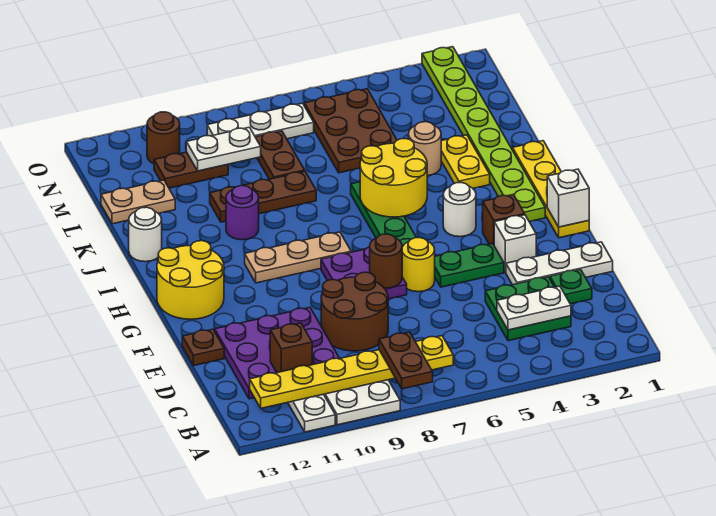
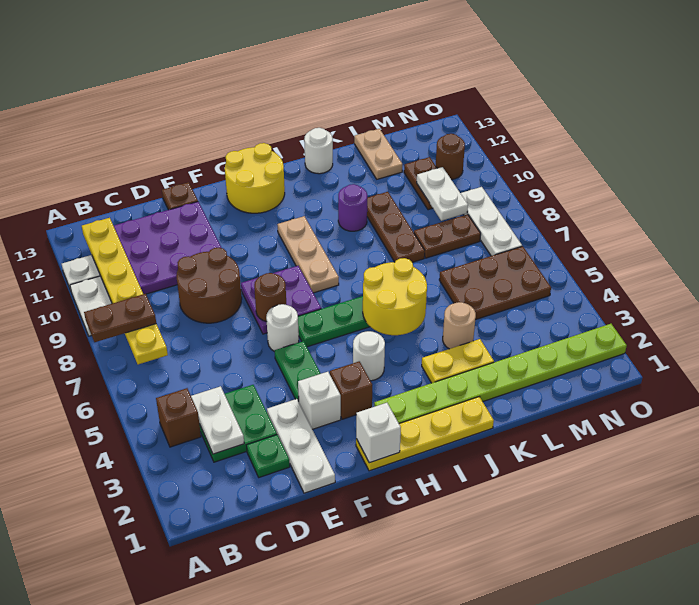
brown brick C11 level 2 -> brown brick B4 level 1
yellow round brick F6 level 1 -> white round brick F6 level 1

